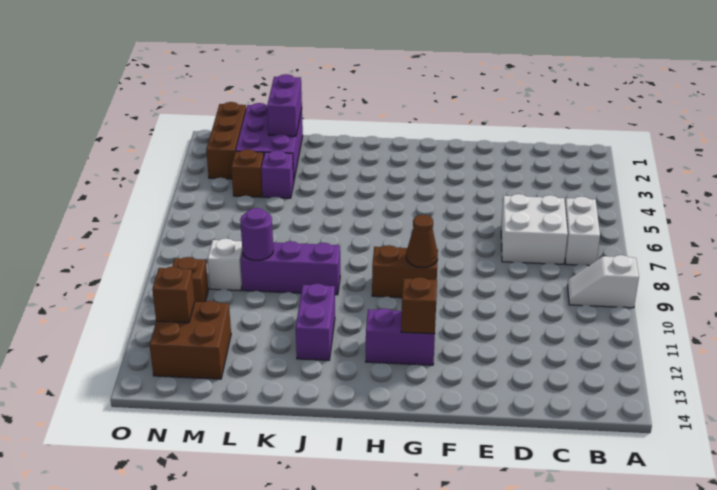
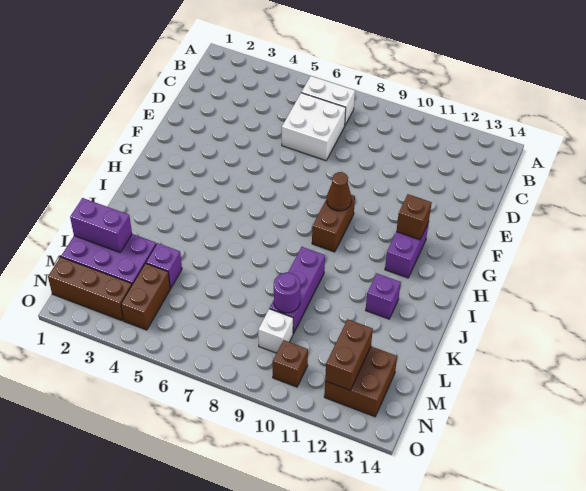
white slope A9:B9 level 1 top A -> none
purple brick J11:J12 level 1 -> purple brick J12 level 1
brown brick M4 level 1 -> brown brick M4:N4 level 1
brown brick N12 level 2 -> brown brick M12:N12 level 2

